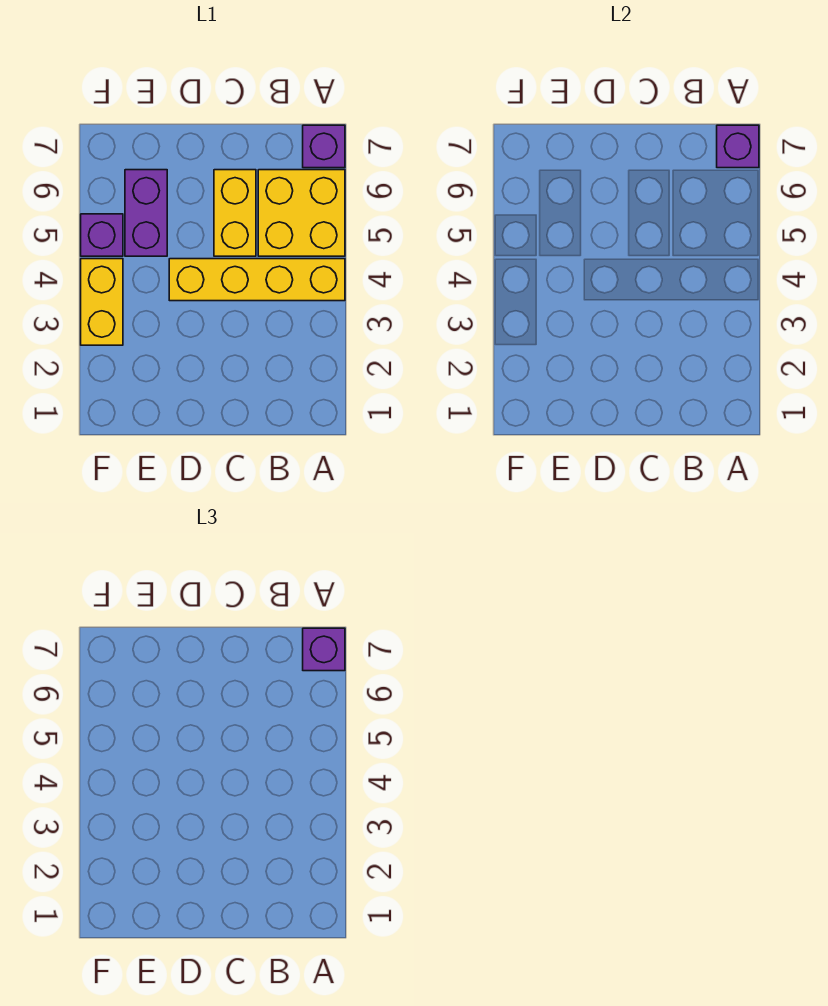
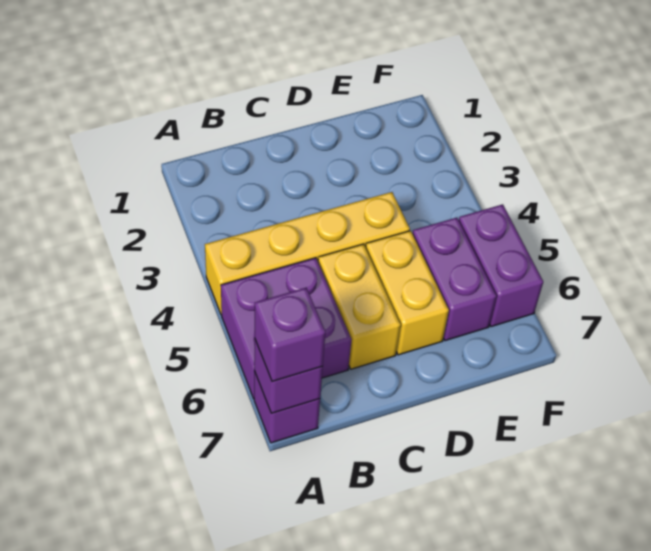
yellow brick A5:B6 level 1 -> purple brick A5:B6 level 1
yellow brick F3:F4 level 1 -> yellow brick D5:D6 level 1
purple brick F5 level 1 -> purple brick F5:F6 level 1

